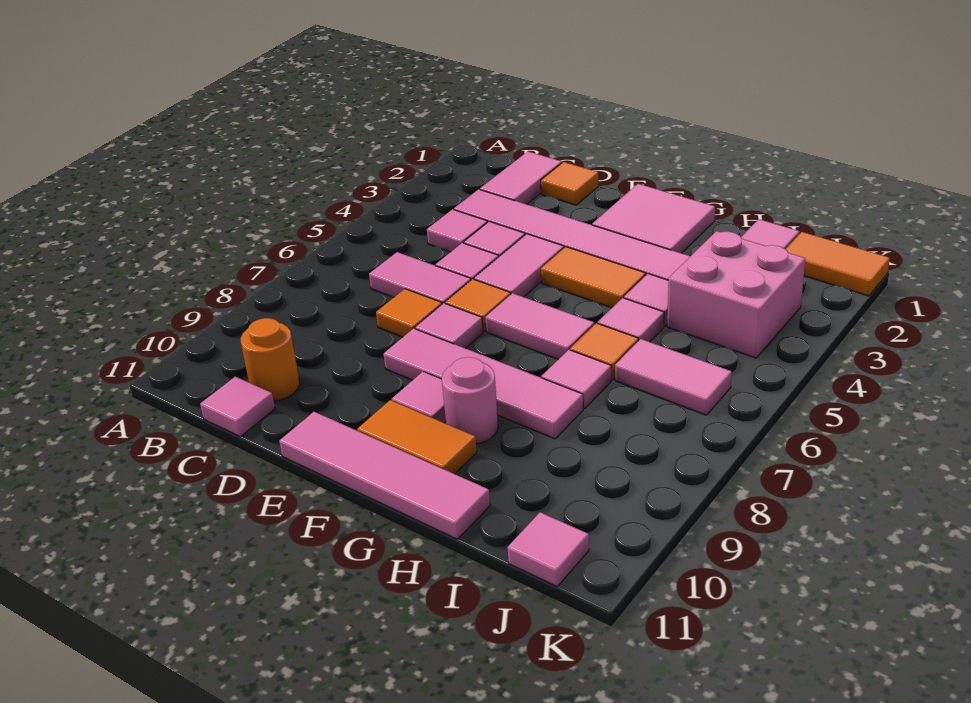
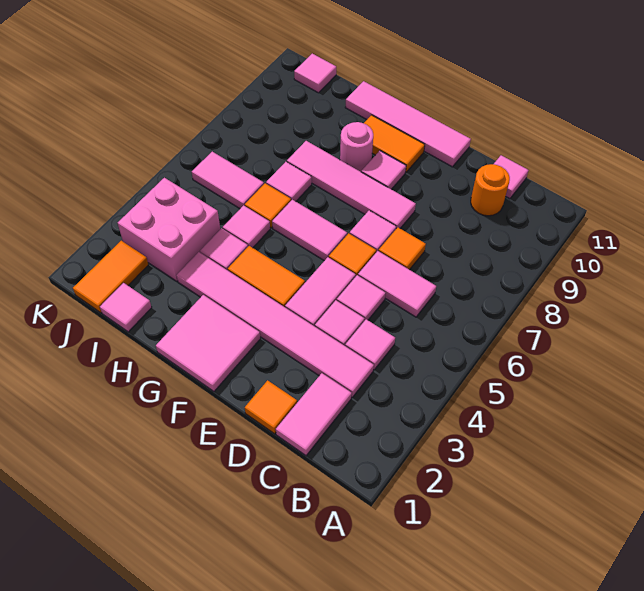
orange tile J1:K1 level 1 -> orange tile J1:J2 level 1

